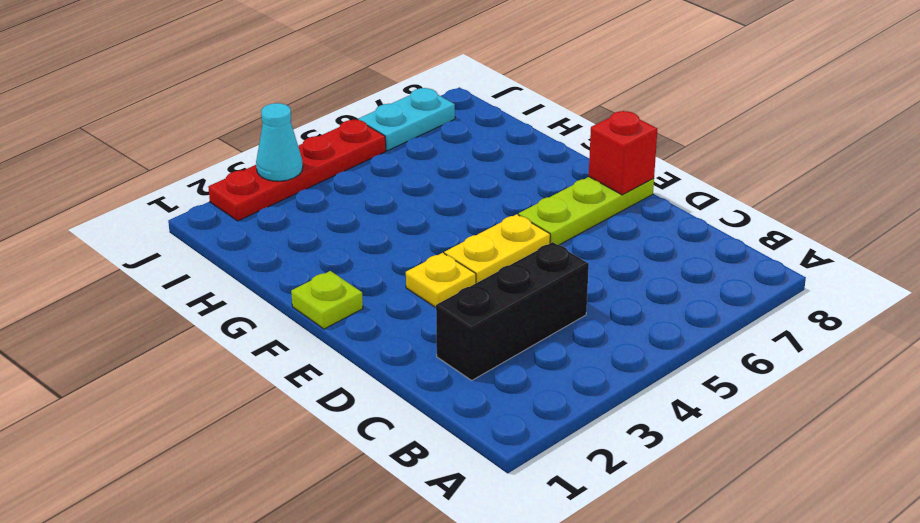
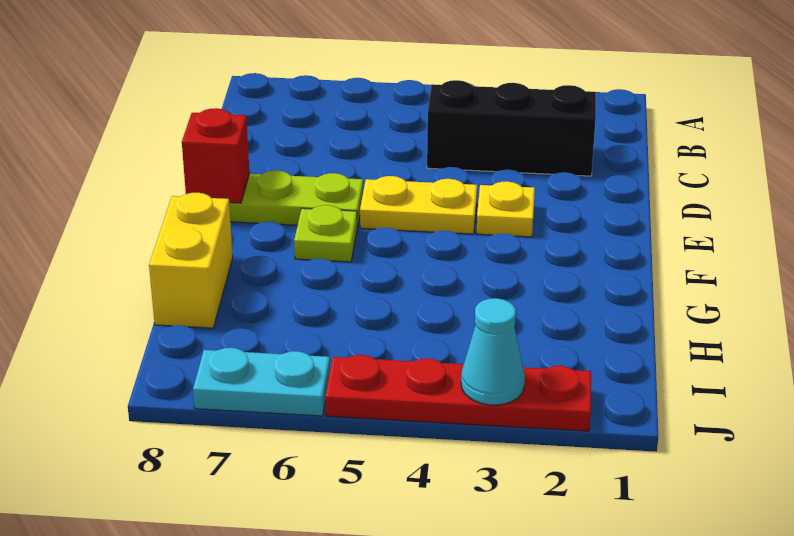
lime plate F1 level 1 -> lime plate F6 level 1
none -> yellow brick G8:H8 level 1

